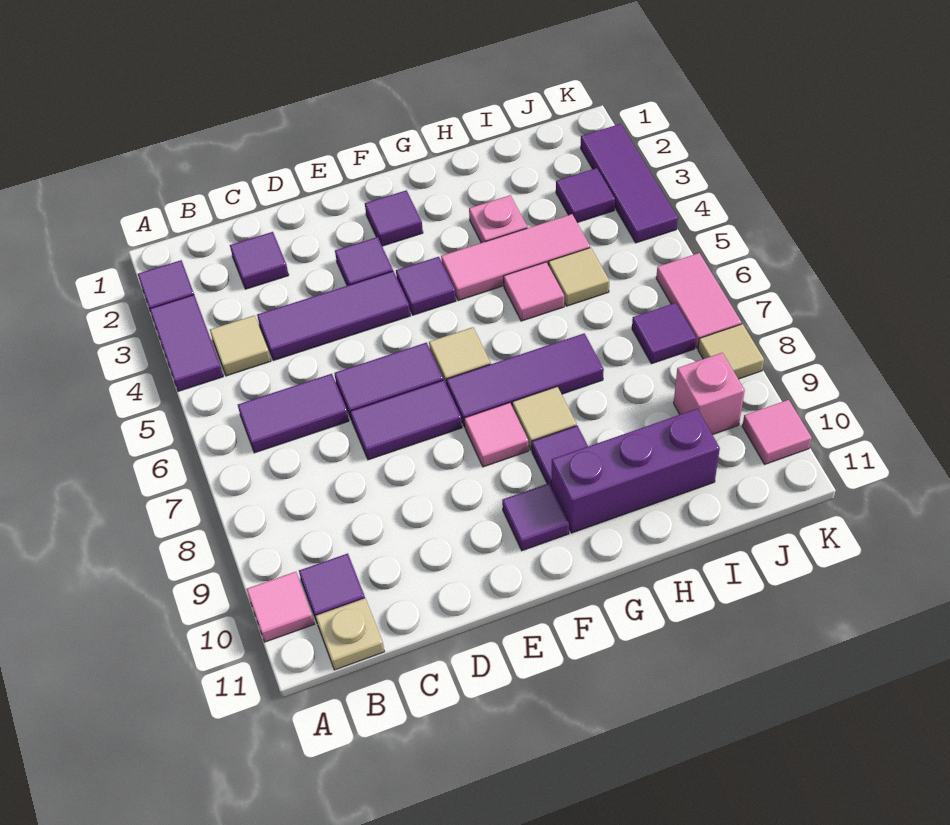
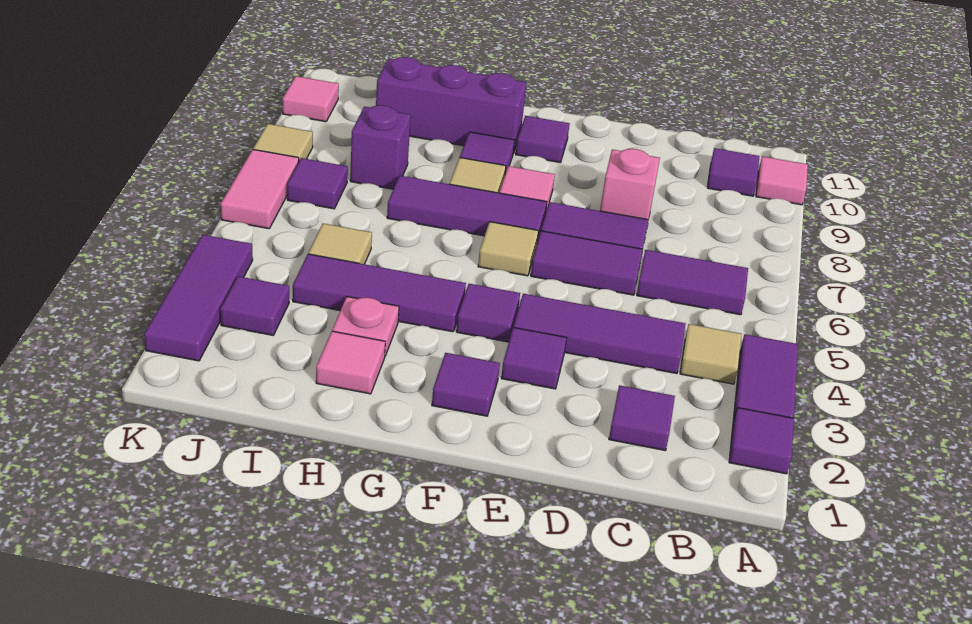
tan plate B11 level 1 -> none
pink tile G4:I4 level 1 -> purple tile G4:I4 level 1
pink tile H5 level 1 -> pink tile H2 level 1
none -> purple brick I8 level 1
pink brick J9 level 1 -> pink brick D8 level 1

